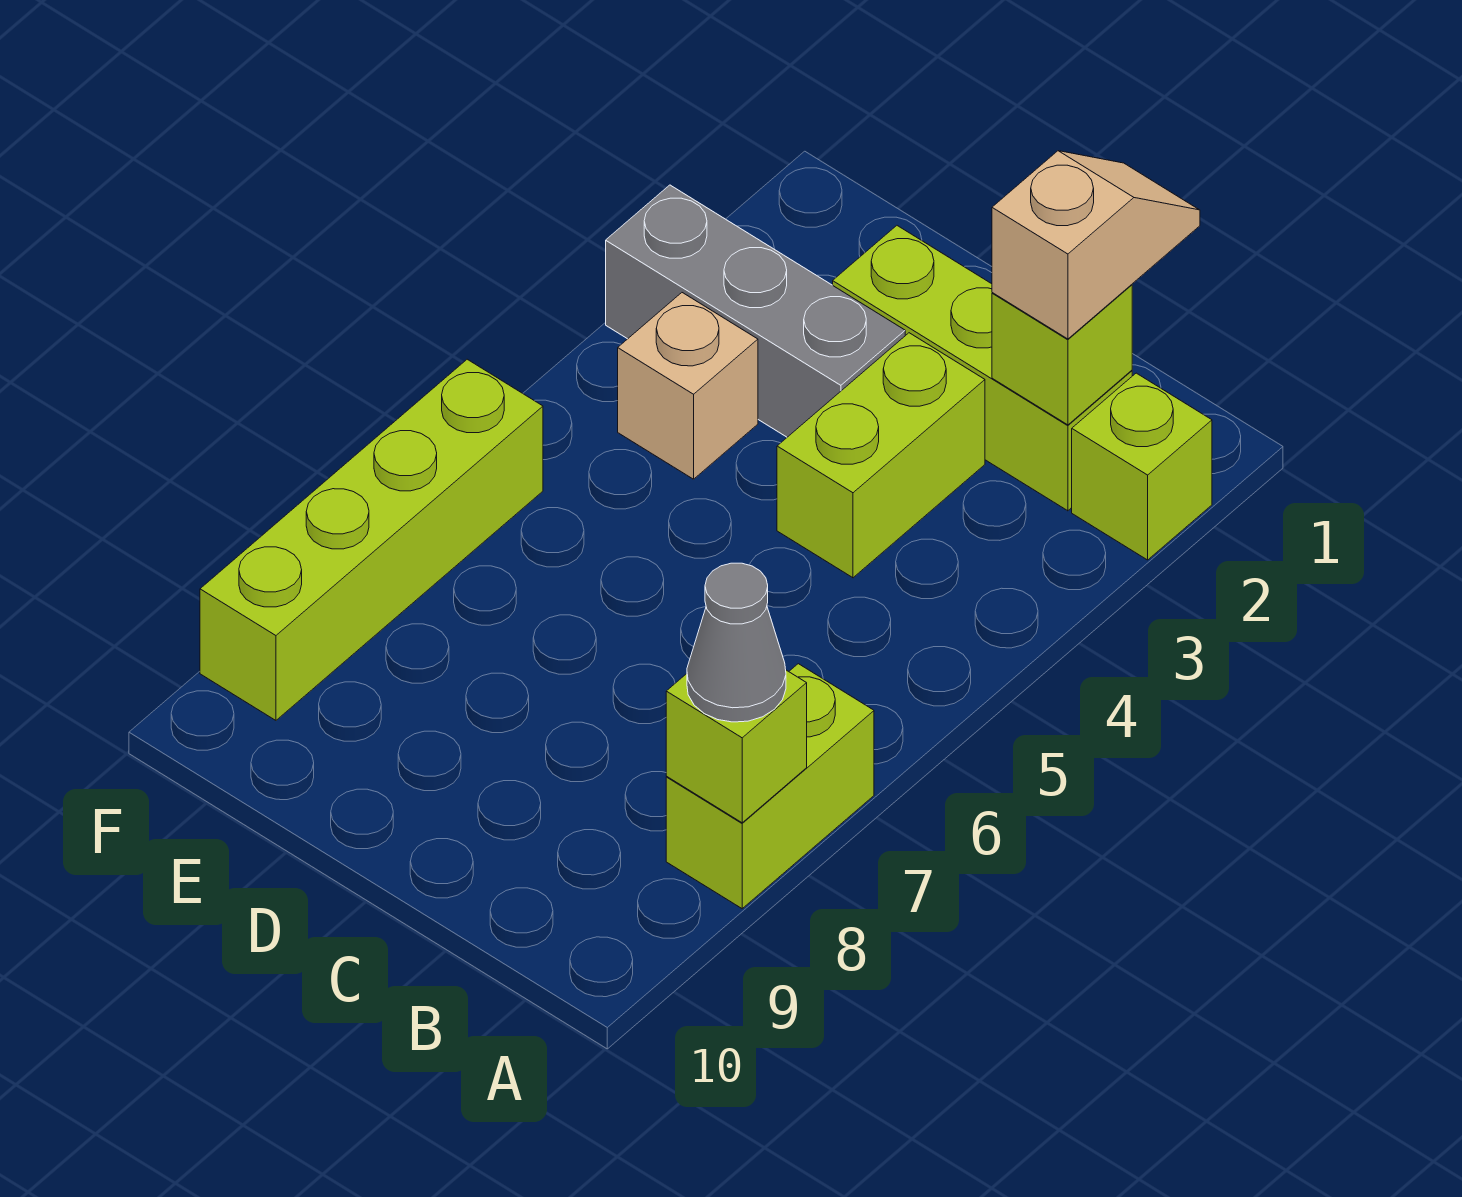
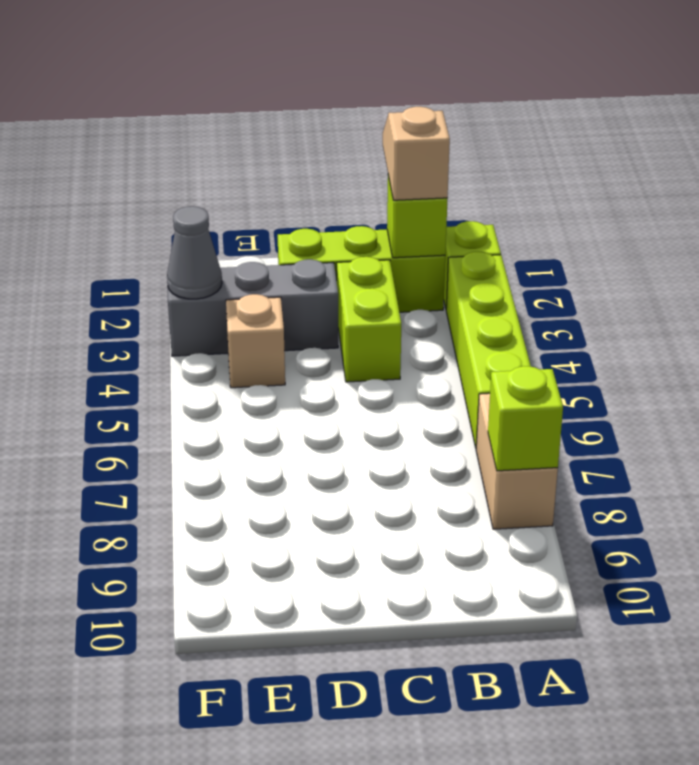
lime brick A7:A8 level 1 -> tan brick A7:A8 level 1
grey cone A8 level 3 -> grey cone F3 level 2
lime brick F6:F9 level 1 -> lime brick A3:A6 level 1

